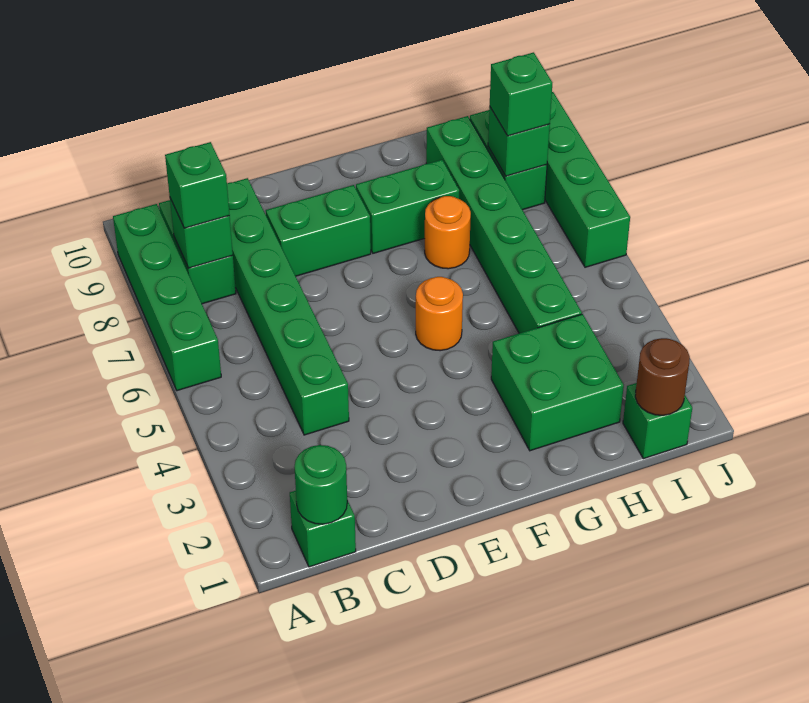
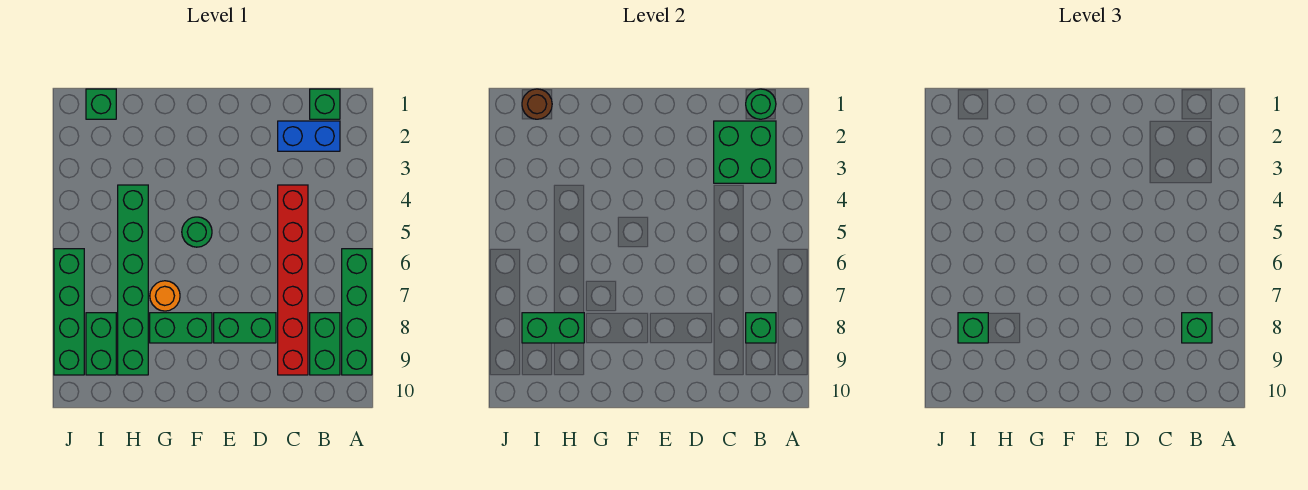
none -> blue brick B2:C2 level 1
green brick C4:C9 level 1 -> red brick C4:C9 level 1
orange round brick F5 level 1 -> green round brick F5 level 1
green brick G2:H3 level 1 -> green brick B2:C3 level 2
green brick I8 level 2 -> green brick H8:I8 level 2

